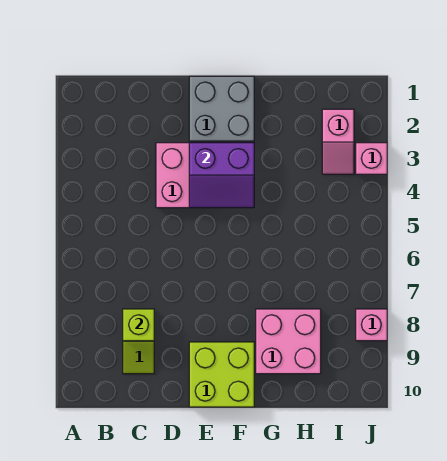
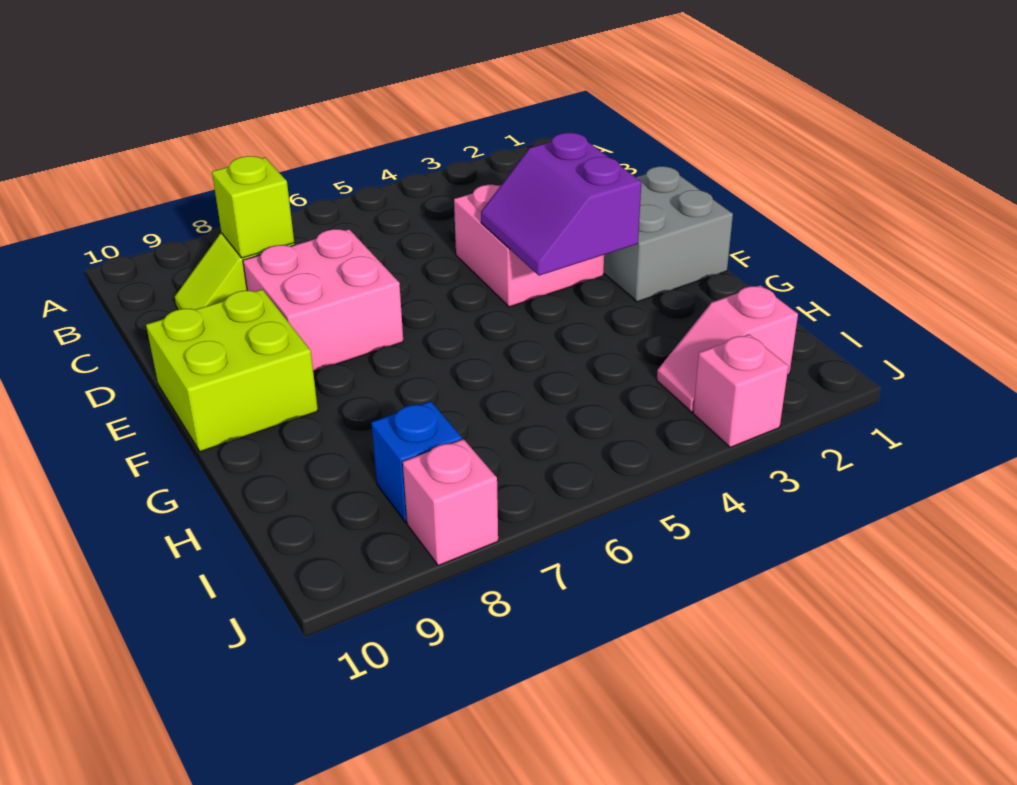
pink brick G8:H9 level 1 -> pink brick D7:E8 level 1
none -> blue brick I8 level 1

